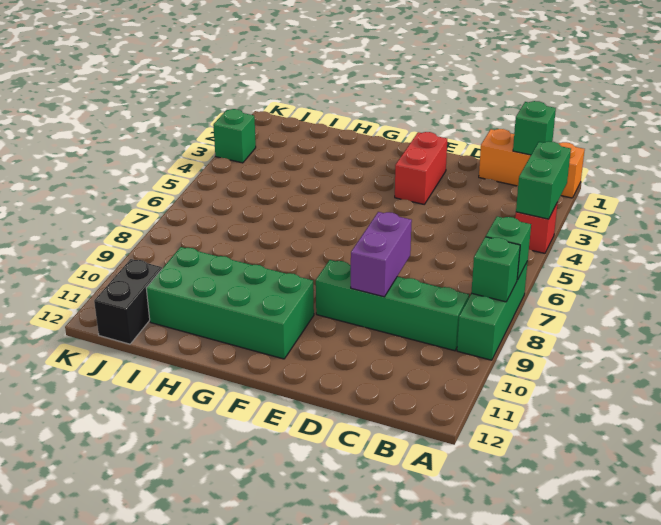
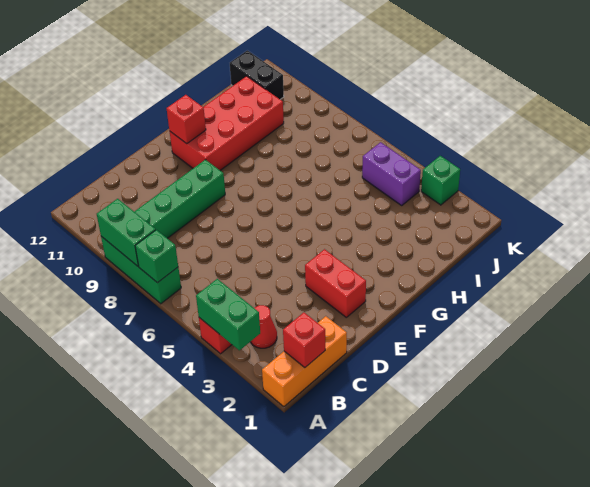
green brick A8 level 2 -> green brick A8:A9 level 2
green brick B1 level 2 -> red brick B1 level 2
none -> red cone B3 level 1
purple brick D8:D9 level 2 -> purple brick J4:J5 level 1
green brick F10:I11 level 1 -> red brick F10:I11 level 1
none -> red brick F11 level 2

